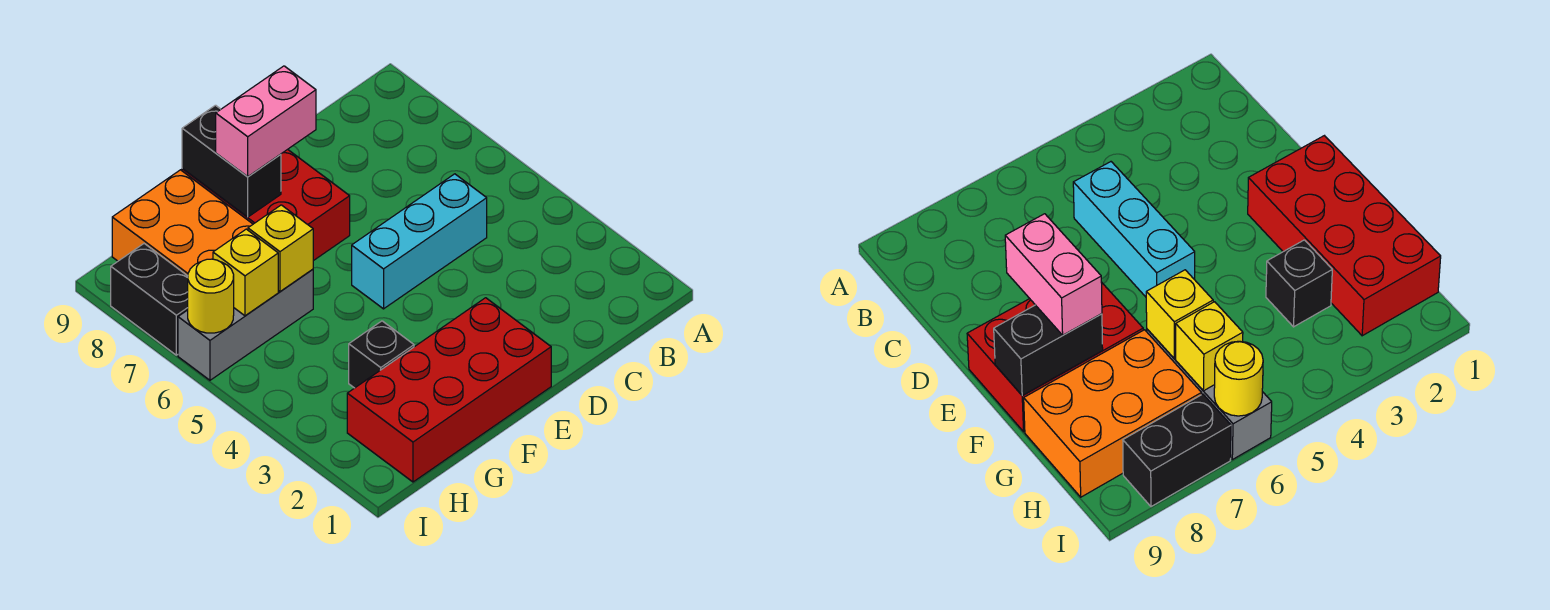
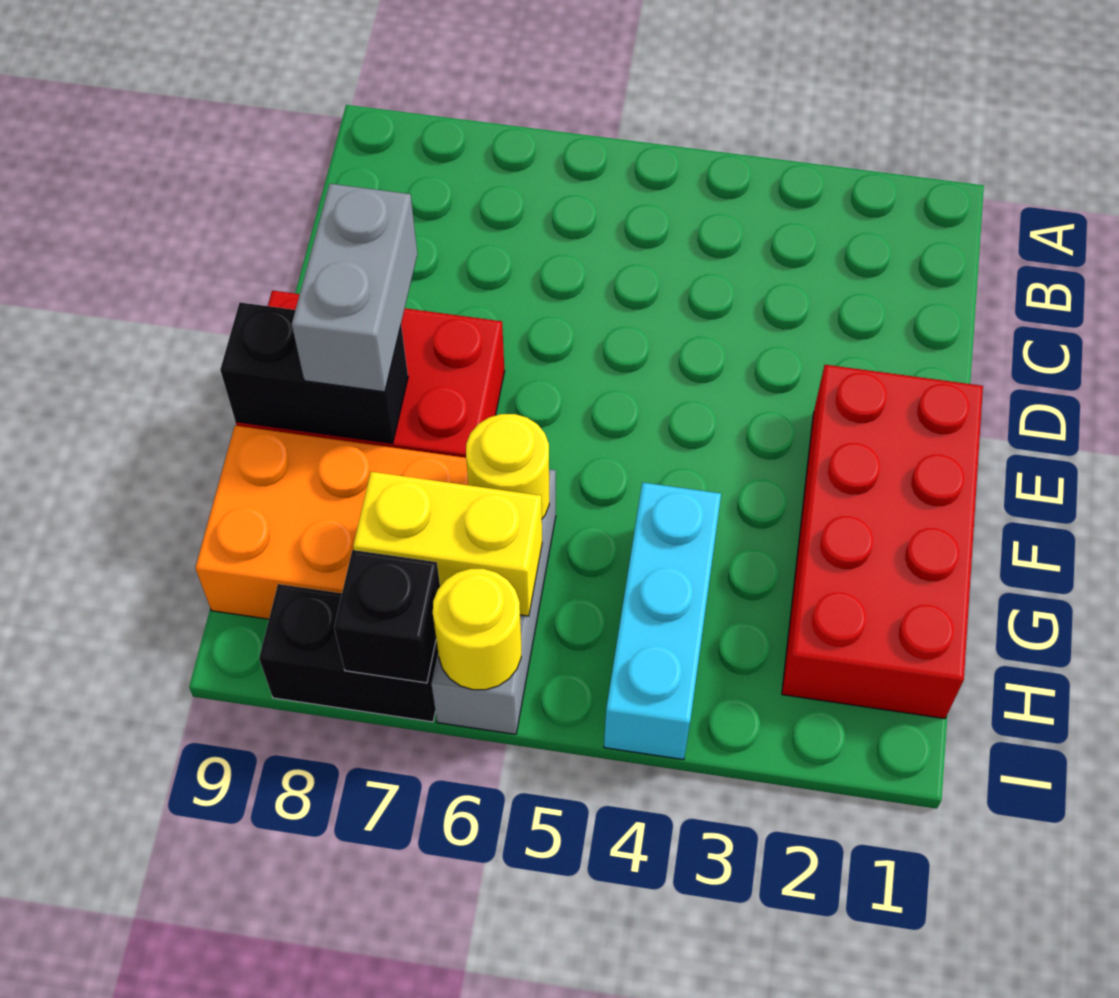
cyan brick C5:E5 level 1 -> cyan brick G4:I4 level 1
pink brick E8:F8 level 3 -> grey brick E8:F8 level 3
black brick G3 level 1 -> black brick I7 level 2
yellow brick G6 level 2 -> yellow round brick G6 level 2
yellow brick H6 level 2 -> yellow brick H6:H7 level 2

